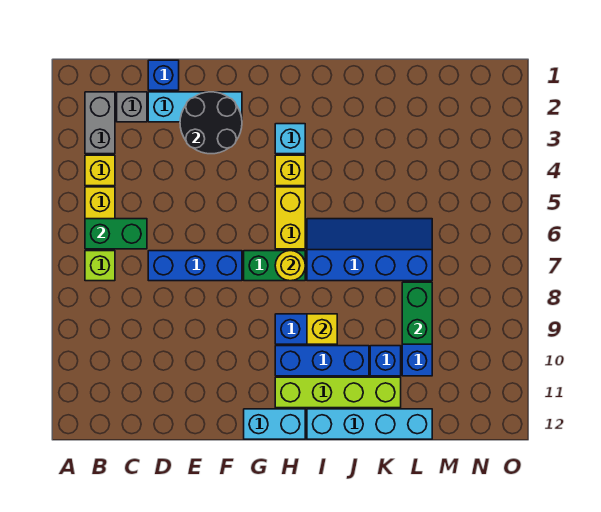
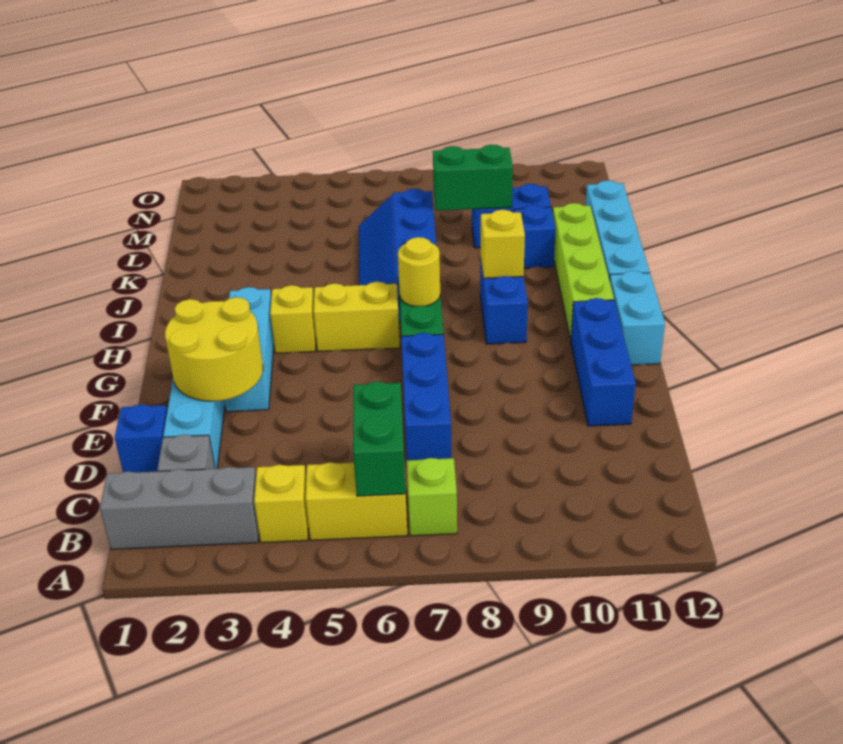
grey brick B2:B3 level 1 -> grey brick B1:B3 level 1
black round brick E2:F3 level 2 -> yellow round brick E2:F3 level 2
cyan brick H3 level 1 -> cyan brick F3:H3 level 1
blue brick H10:J10 level 1 -> blue brick E11:G11 level 1

